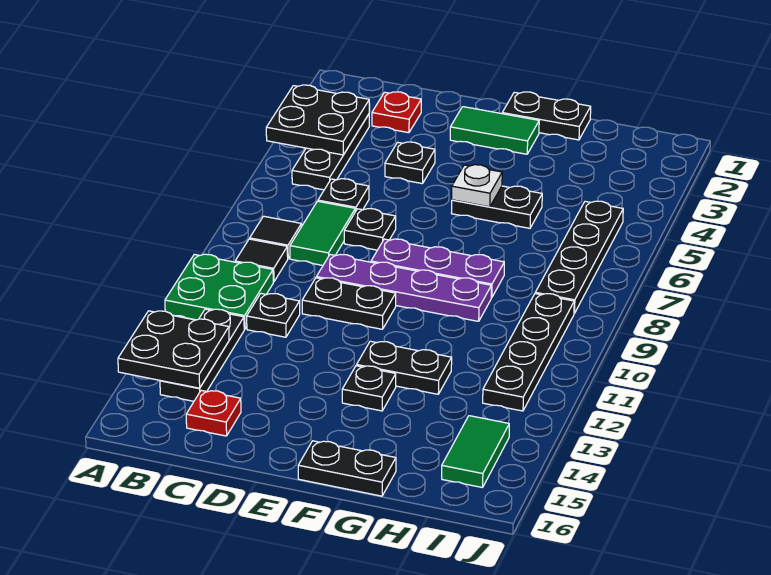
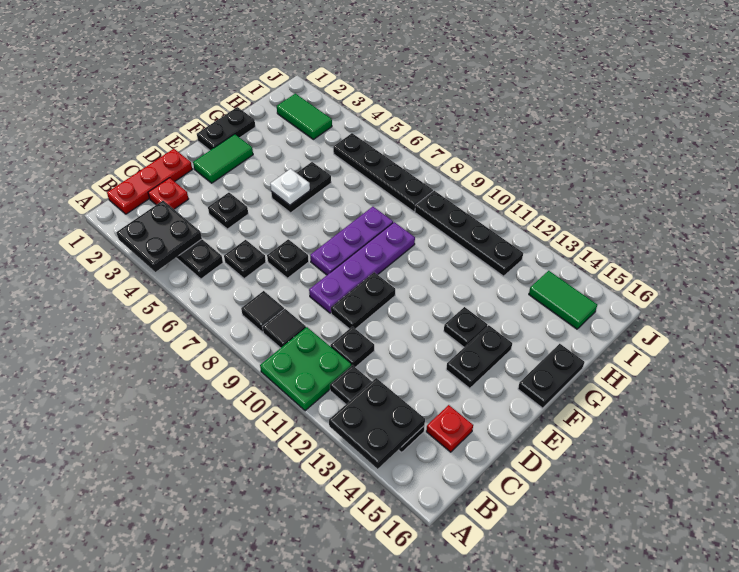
none -> red plate B1:D1 level 1
green tile C7:C8 level 1 -> green tile I2:I3 level 1
black plate F12:G12 level 1 -> black plate E14:F14 level 1

